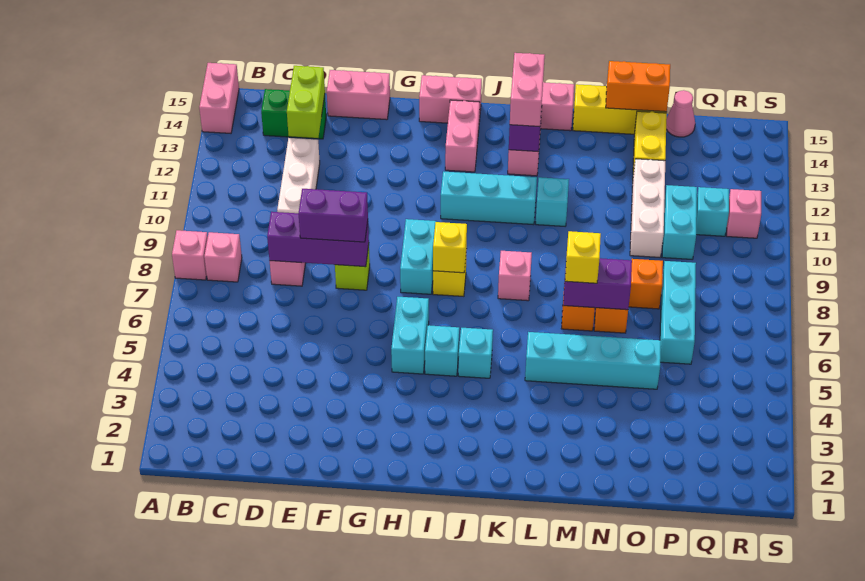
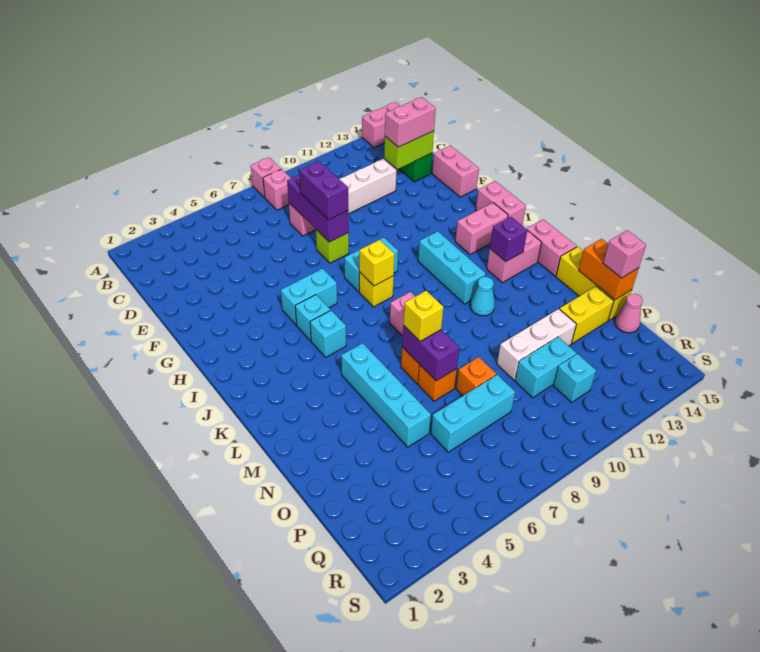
pink brick K13:K14 level 3 -> pink brick D13:D14 level 3
cyan brick L11 level 1 -> cyan cone L11 level 1
pink brick R11 level 1 -> pink brick O15 level 3

